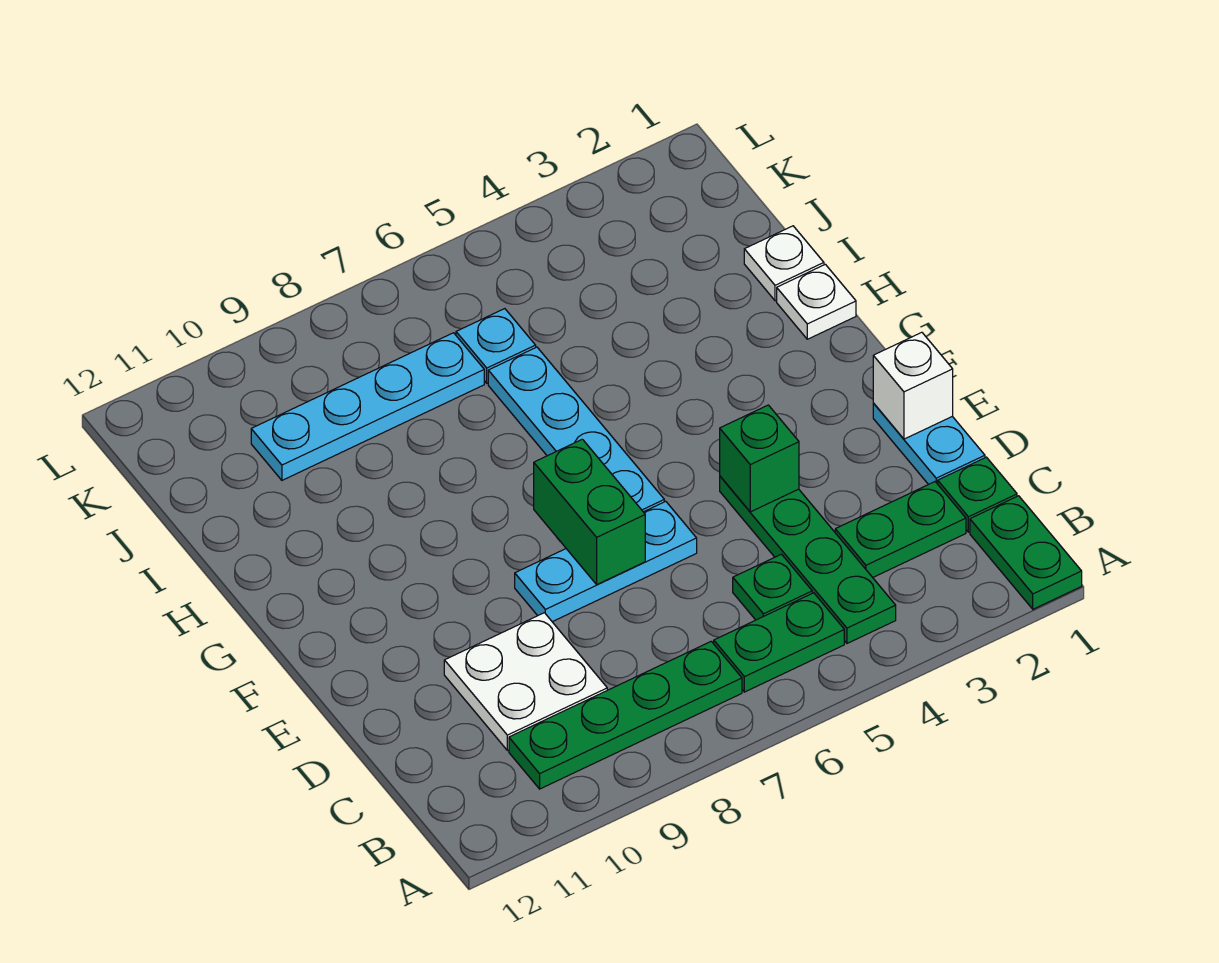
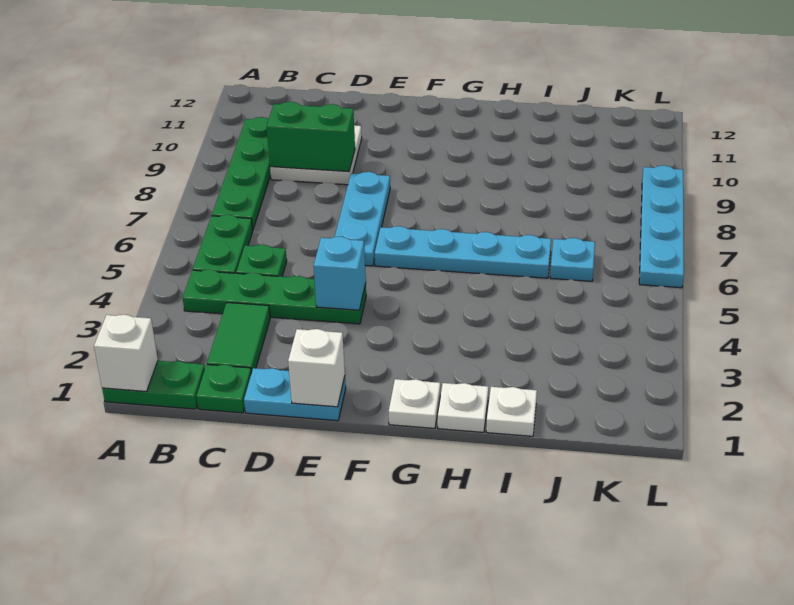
none -> white brick A1 level 2
green plate C2:C3 level 1 -> green tile C2:C3 level 1
green brick E4 level 2 -> cyan brick E4 level 2
green brick E7:F7 level 2 -> green brick C9:D9 level 2
none -> white plate G1 level 1
cyan plate J7:J10 level 1 -> cyan plate L6:L9 level 1

